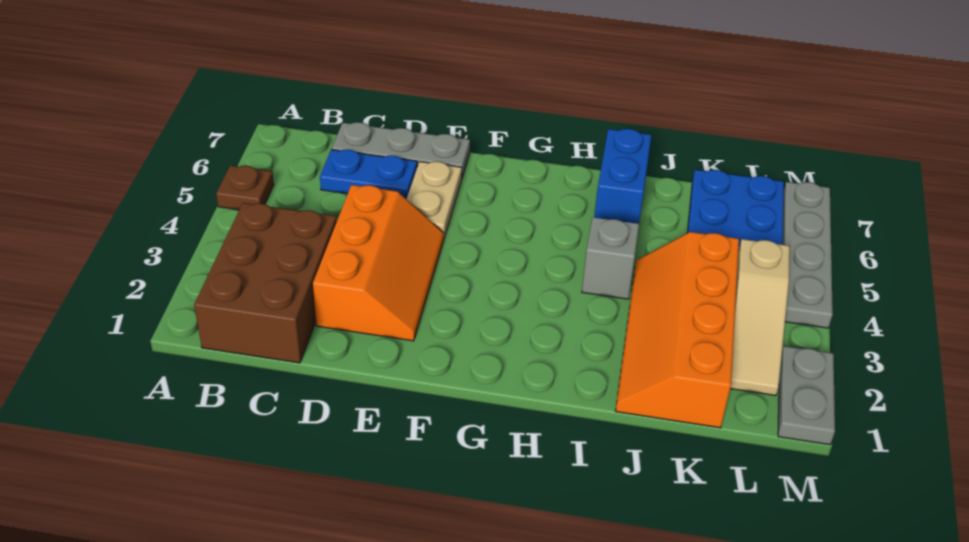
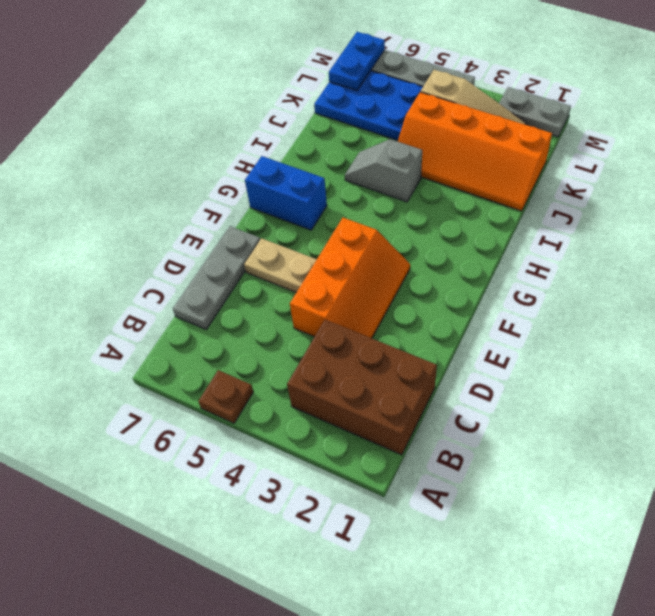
blue plate C6:D6 level 1 -> blue plate L7:M7 level 2
orange slope D2:E4 level 1 top D -> orange slope D3:F4 level 1 top 4
blue brick I6:I7 level 1 -> blue brick G6:G7 level 1

